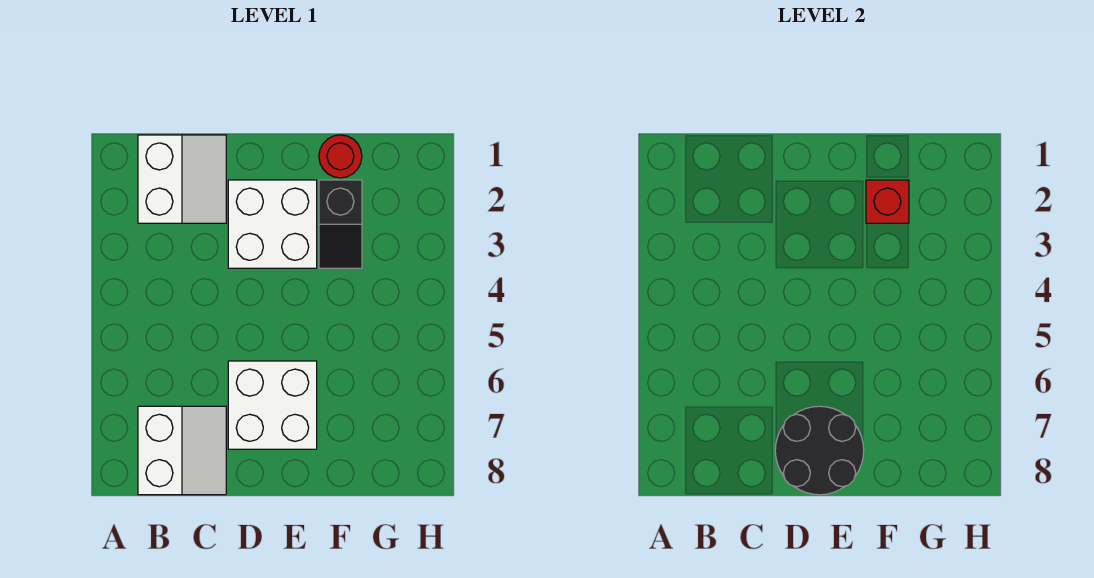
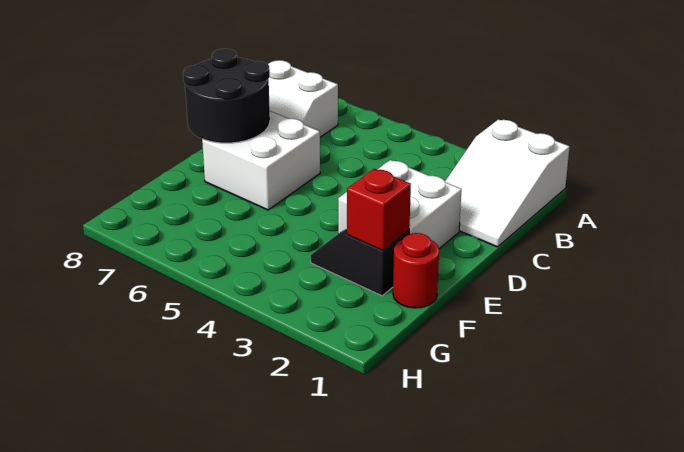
white slope B1:C2 level 1 top B -> white slope A1:C2 level 1 top A

